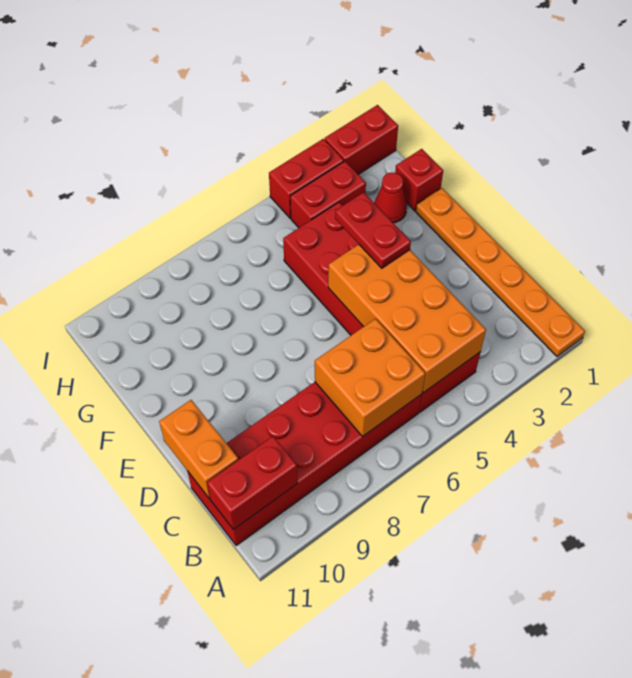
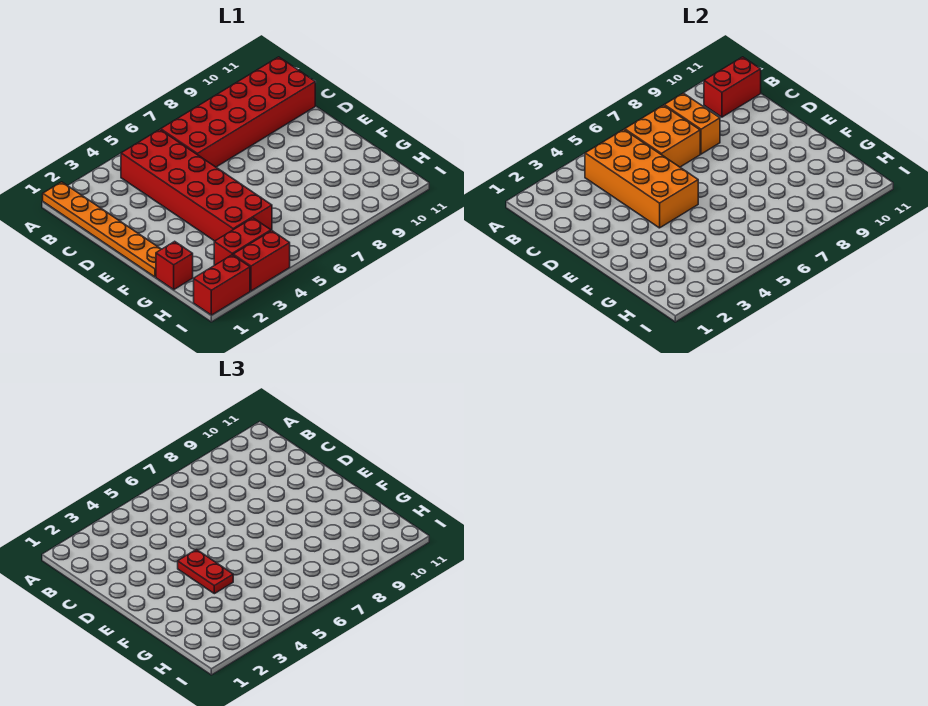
orange brick C11:D11 level 2 -> orange brick B8:C8 level 2
red cone G2 level 1 -> none

